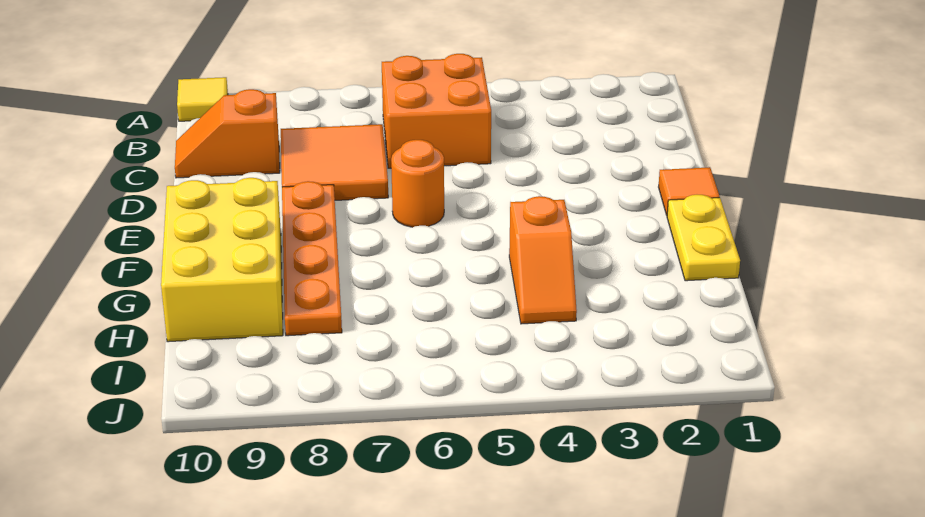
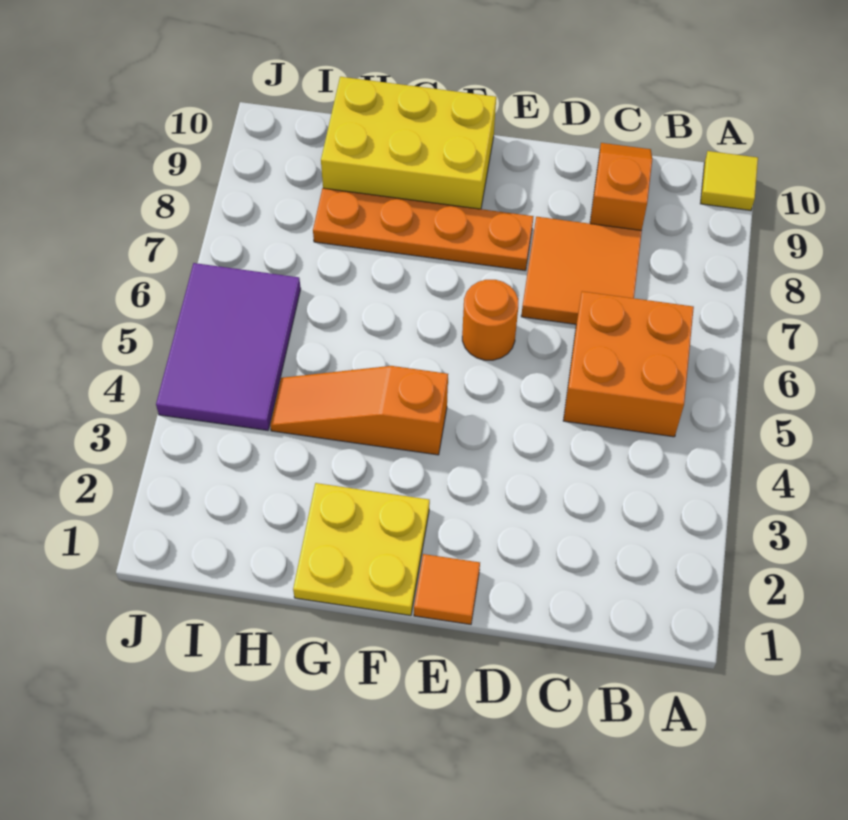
yellow plate F1:G1 level 1 -> yellow plate F1:G2 level 1
orange slope G4:H4 level 1 top G -> orange slope F4:H4 level 1 top F
none -> purple tile I4:J6 level 1

